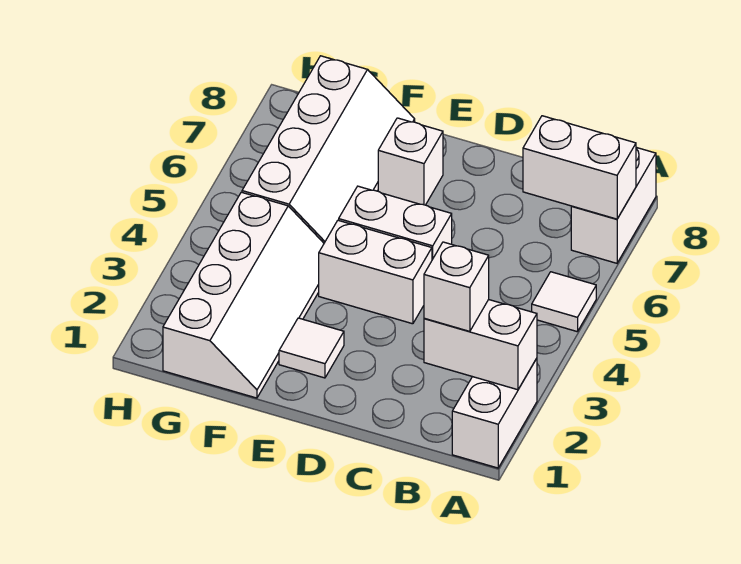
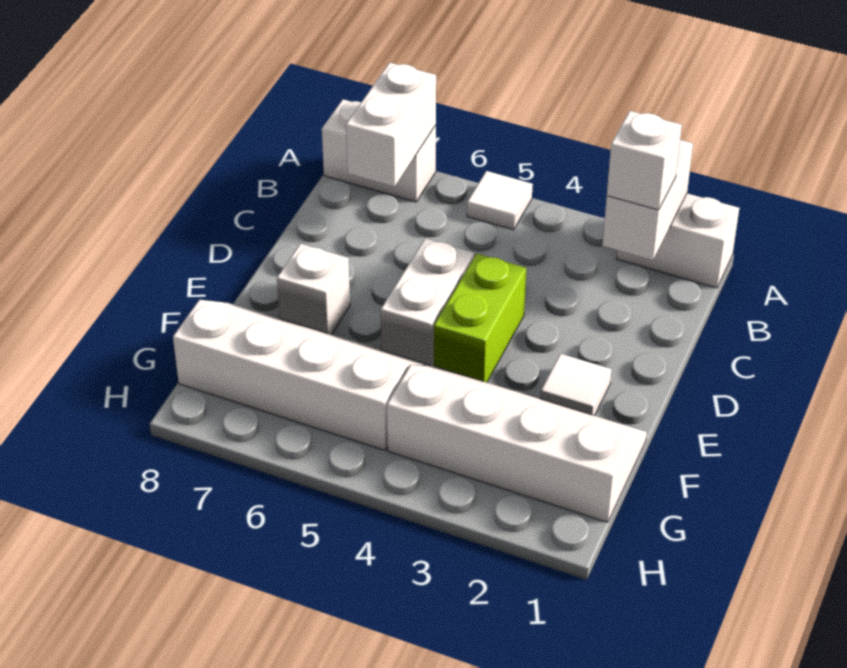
white brick D4:E4 level 1 -> lime brick D4:E4 level 1

